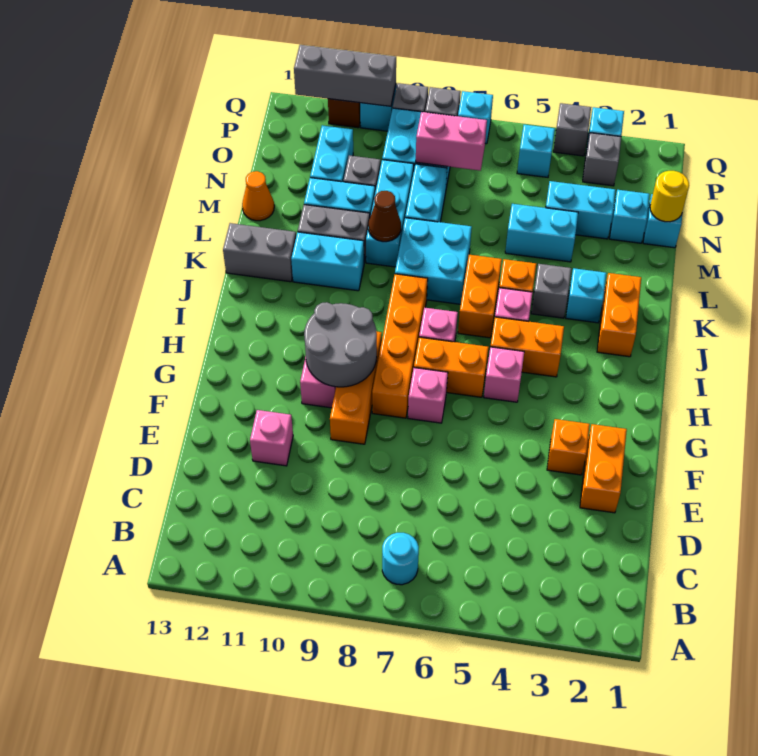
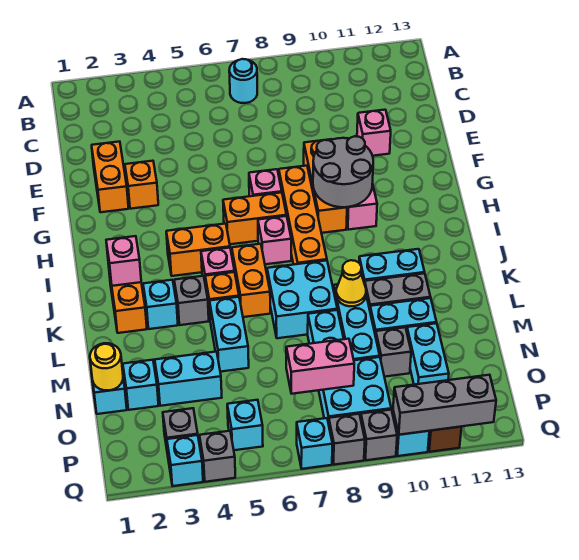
pink brick H5 level 1 -> pink brick J2 level 2
grey brick K12:K13 level 1 -> none
brown cone L9 level 2 -> yellow cone L9 level 2
cyan brick M4:M5 level 1 -> cyan brick L5:M5 level 1
orange cone M13 level 1 -> none

